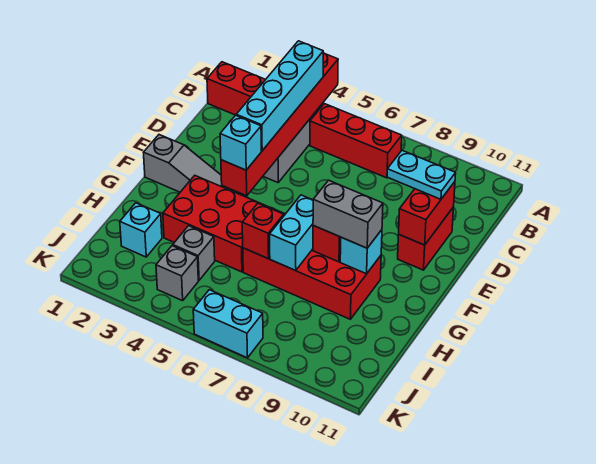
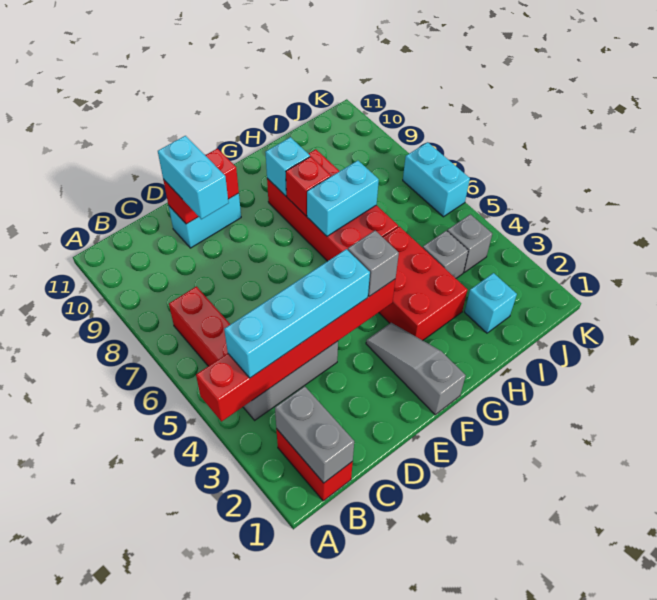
cyan plate D9:D10 level 3 -> cyan brick D9:D10 level 3
red brick D10:E10 level 1 -> cyan brick D10:E10 level 1
cyan brick F4 level 3 -> grey brick F4 level 3
grey brick G8:G9 level 3 -> grey brick B1:B2 level 2
red brick H6 level 2 -> none

